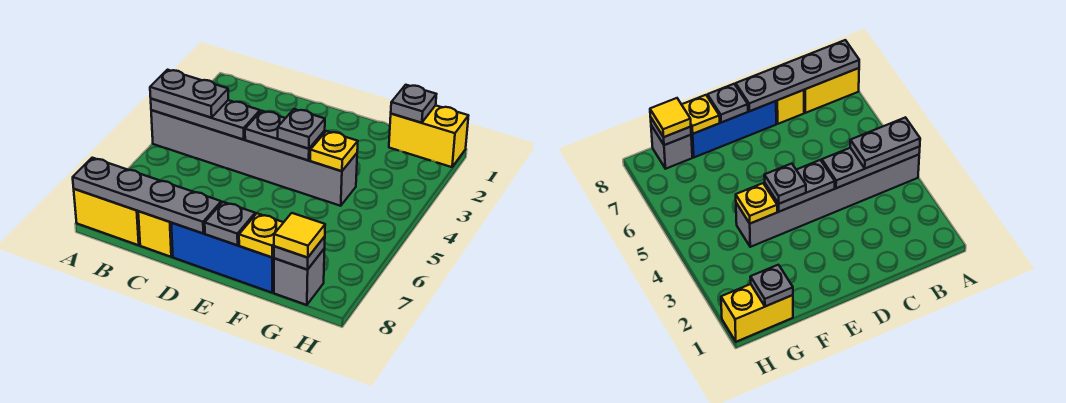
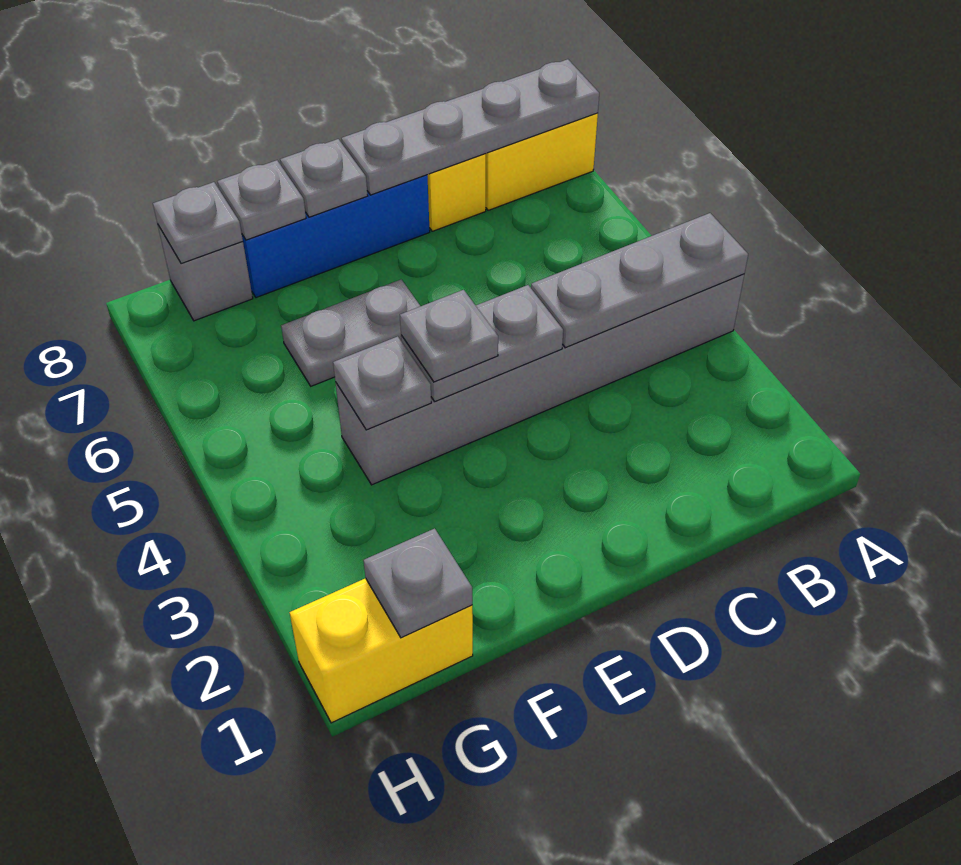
grey plate A4:B4 level 3 -> grey plate E6:F6 level 1
yellow plate F4 level 2 -> grey plate F4 level 2
yellow plate F8 level 2 -> grey plate F8 level 2
yellow tile G8 level 3 -> none

